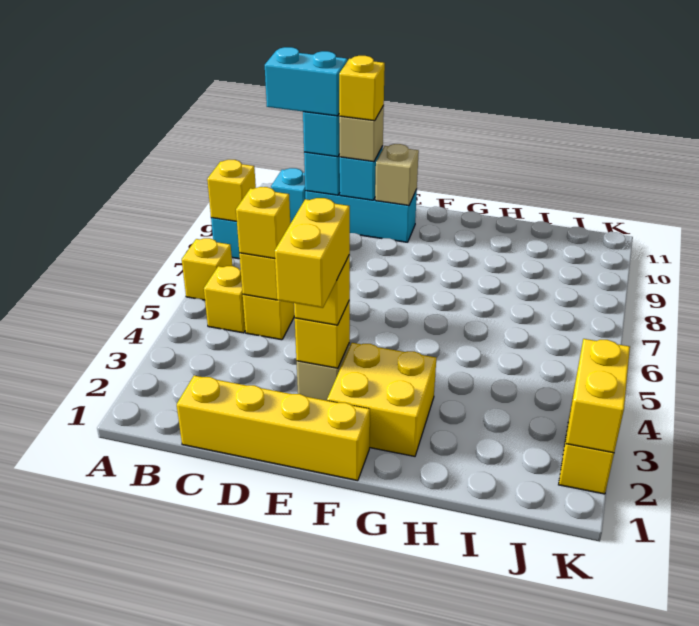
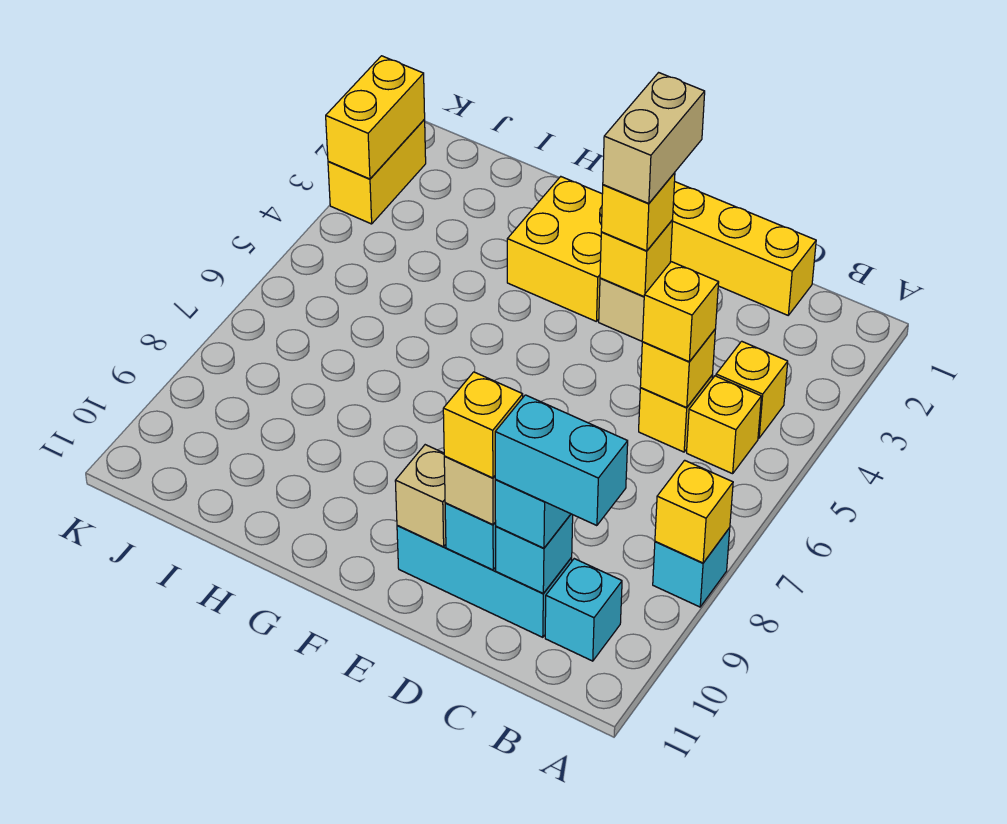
yellow brick A6 level 1 -> yellow brick B4 level 1
yellow brick E2:E3 level 4 -> tan brick E2:E3 level 4

